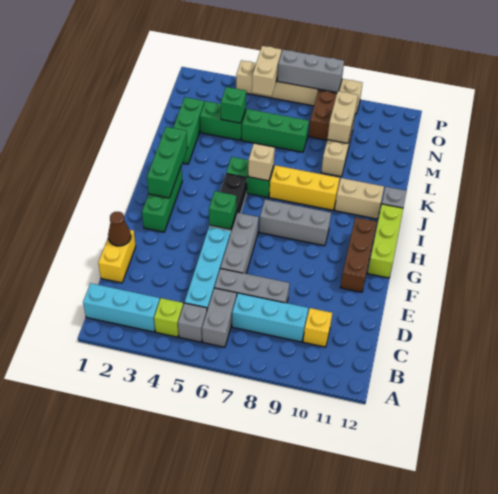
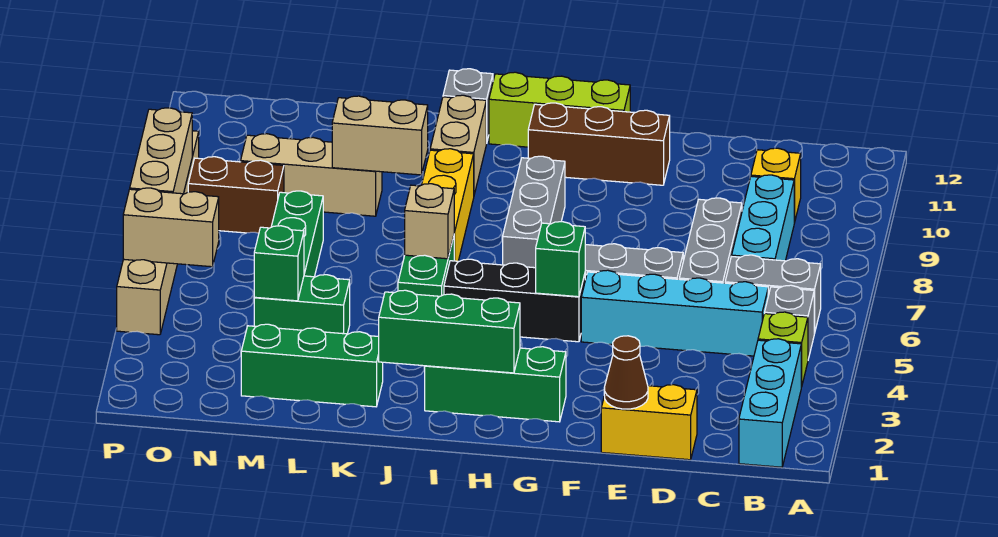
green brick M3:M4 level 1 -> green brick L4:M4 level 1
tan brick M9:N9 level 2 -> tan brick K9:L9 level 2
grey brick P6:P8 level 2 -> tan brick P6:P8 level 2

